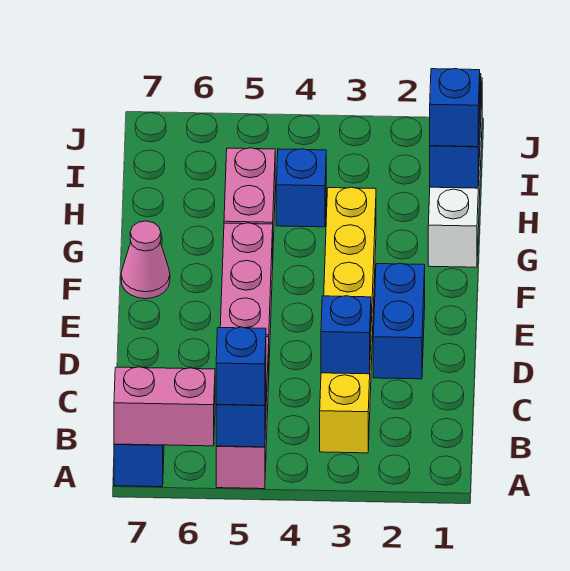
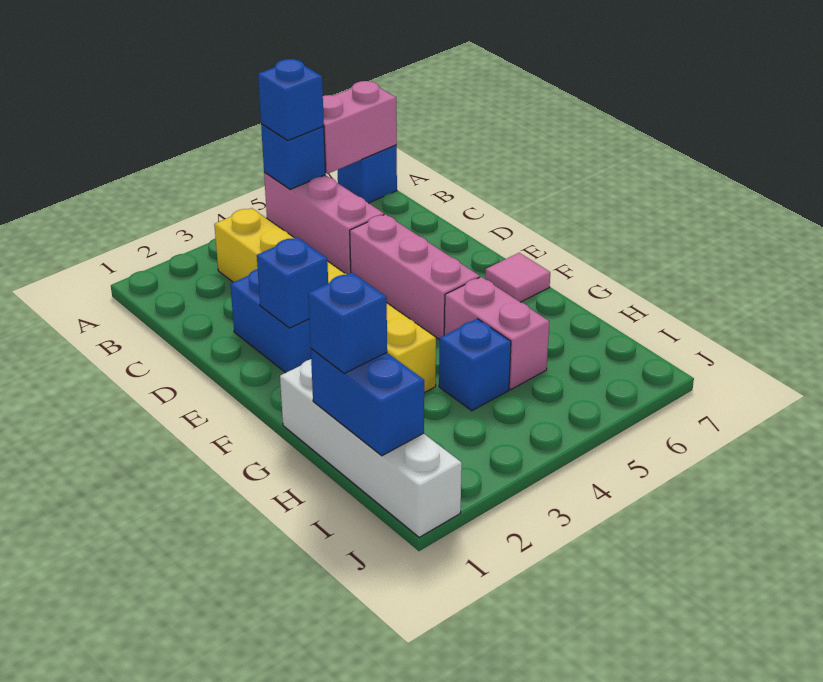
blue brick C3 level 2 -> blue brick E2 level 2
pink cone F7 level 1 -> pink tile F7 level 1

